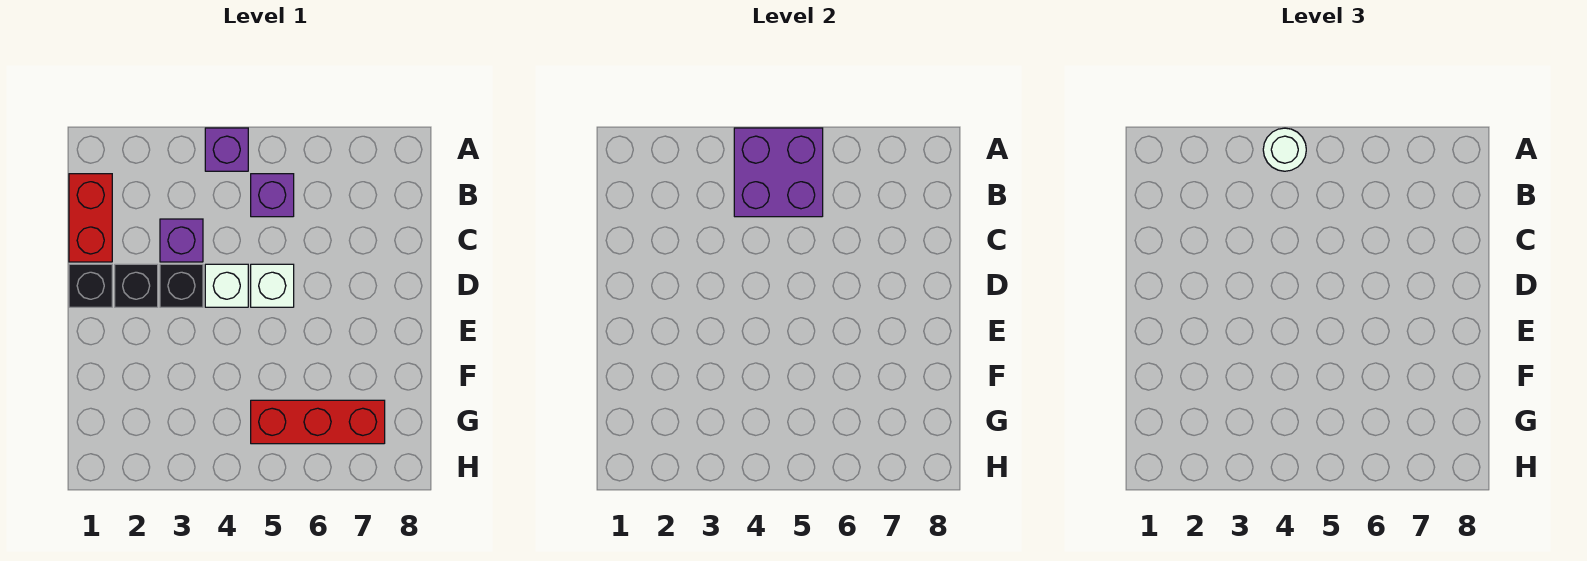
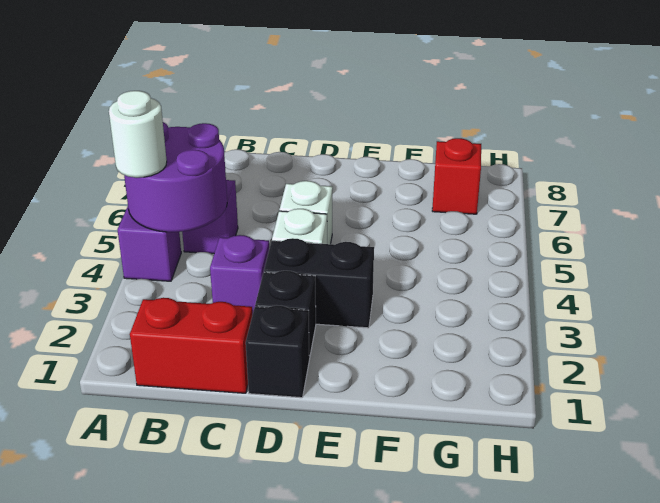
purple brick A4:B5 level 2 -> purple round brick A4:B5 level 2
black brick D3 level 1 -> black brick D3:E3 level 1
red brick G5:G7 level 1 -> red brick G7 level 1

